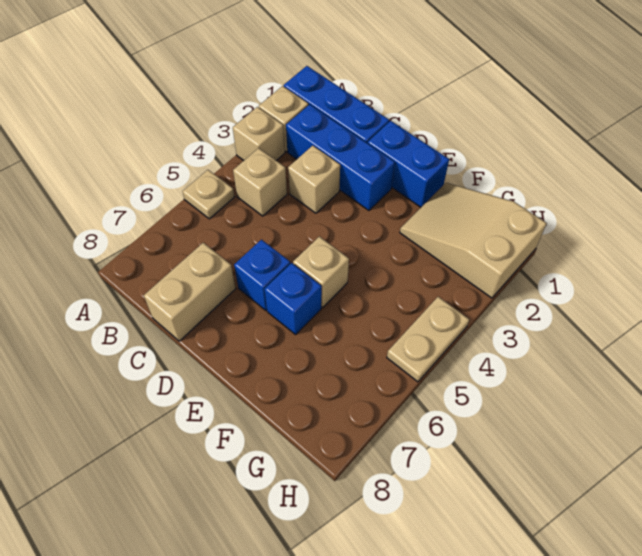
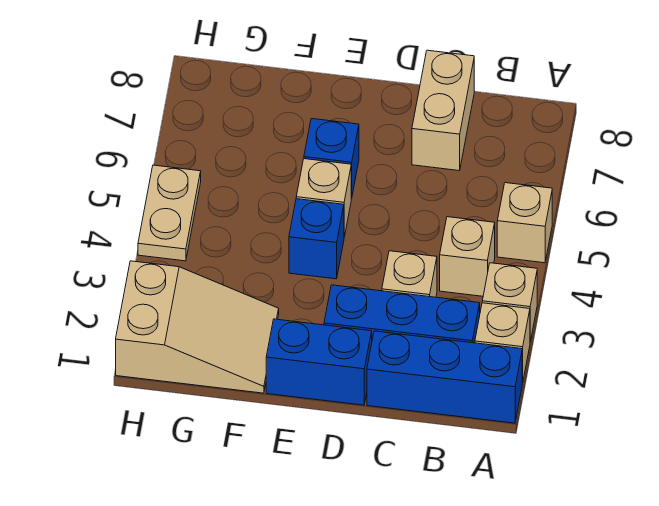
tan plate A5 level 1 -> tan brick A5 level 1
blue brick D6 level 1 -> blue brick E4 level 1

